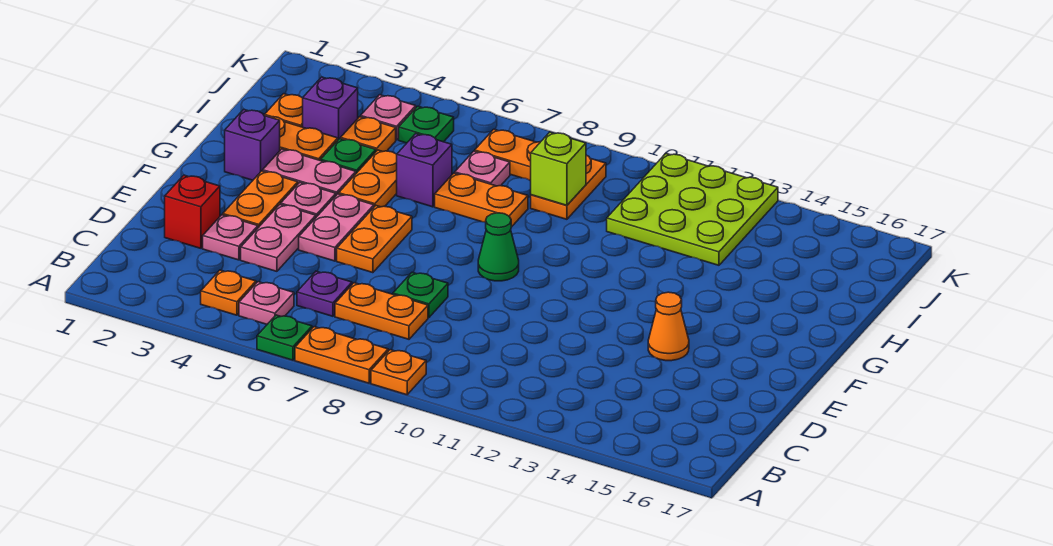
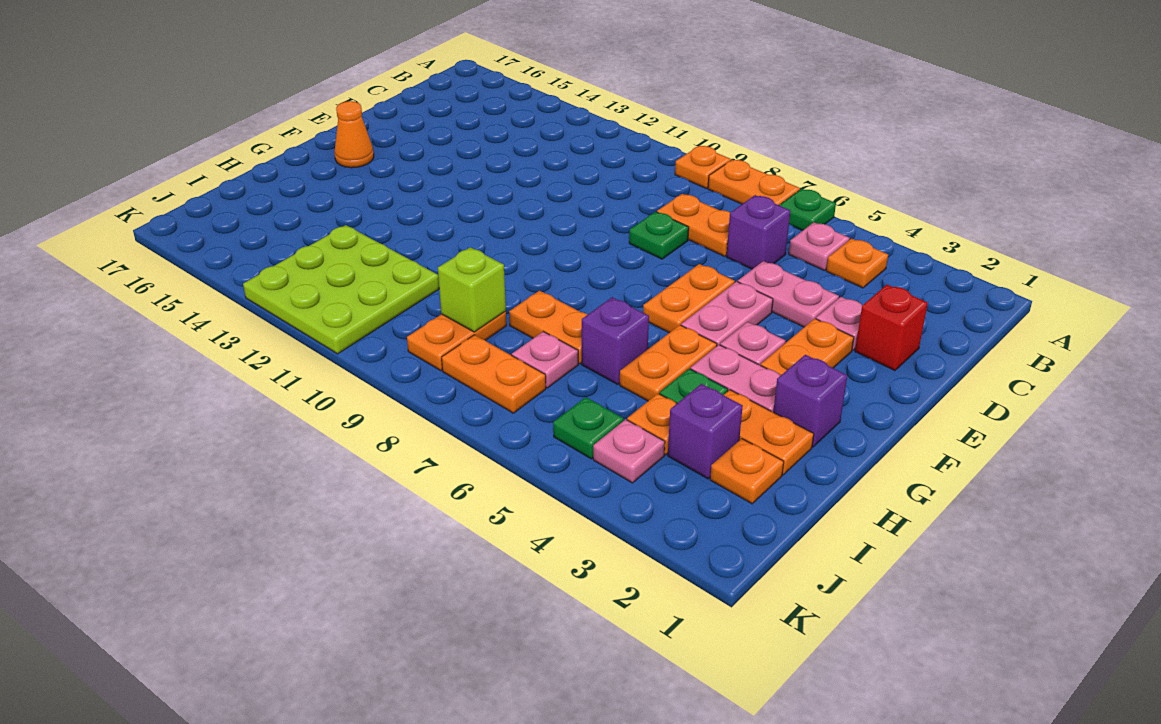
purple plate C6 level 1 -> purple brick C6 level 1
pink plate D4:E4 level 1 -> pink plate D4:D5 level 1
orange cone E14 level 1 -> orange cone F16 level 1
green cone F9 level 1 -> none

